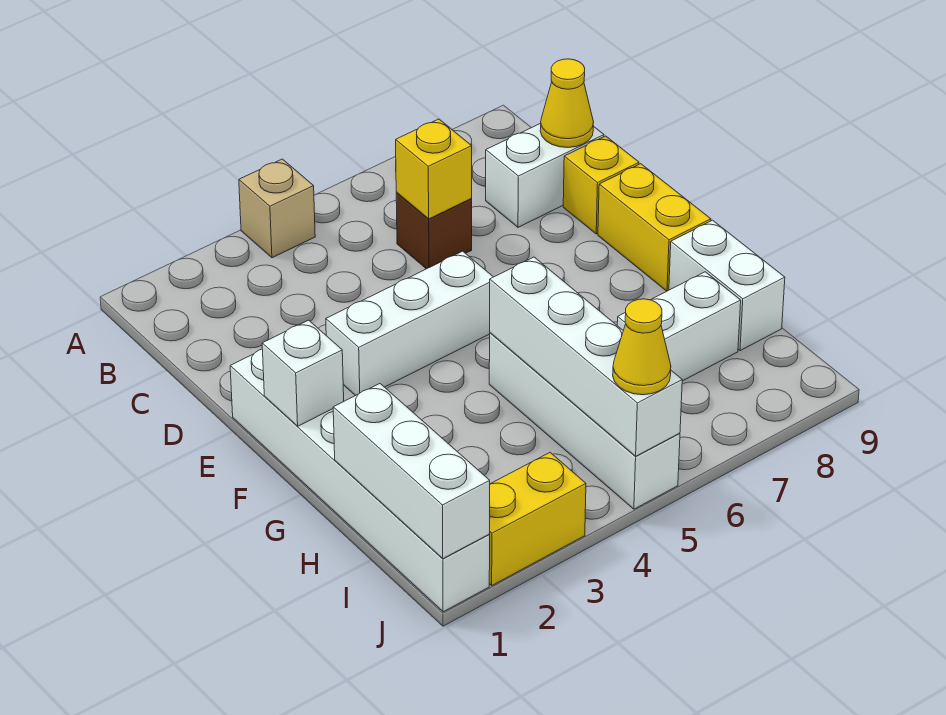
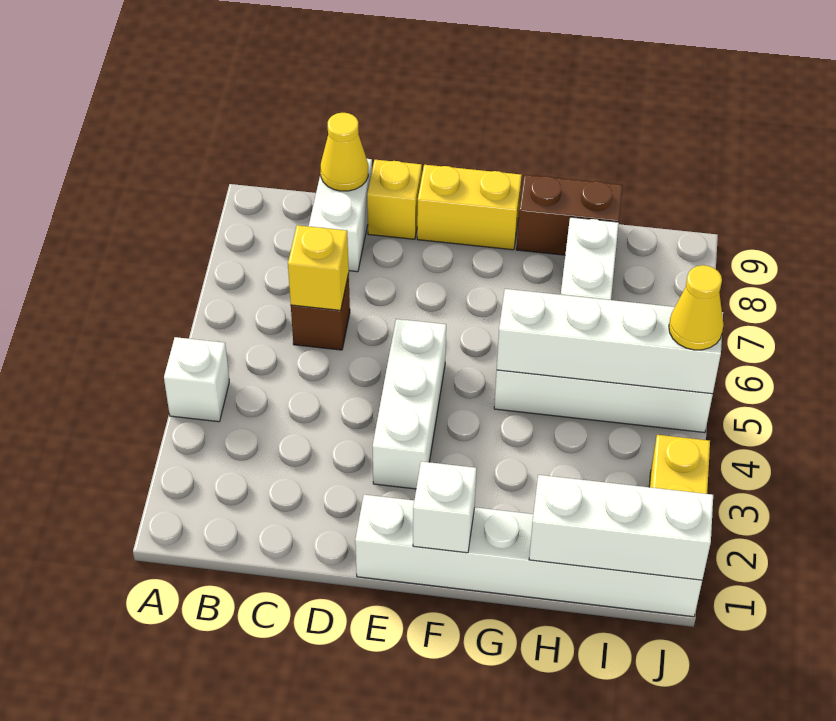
tan brick A4 level 1 -> white brick A4 level 1
white brick G9:H9 level 1 -> brown brick G9:H9 level 1

